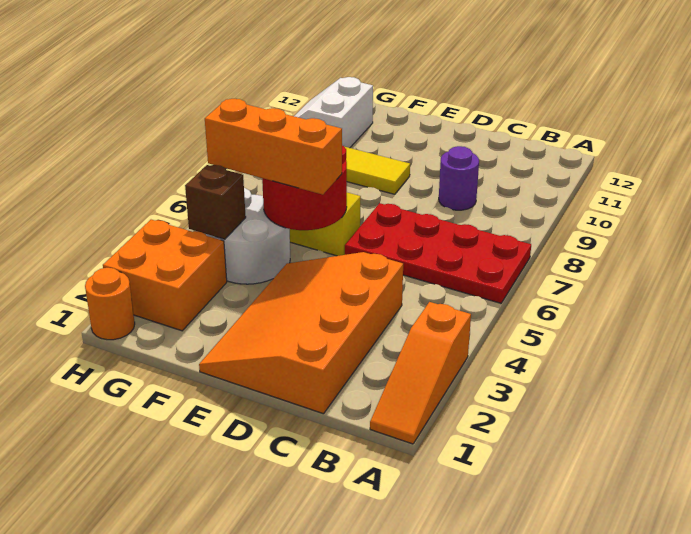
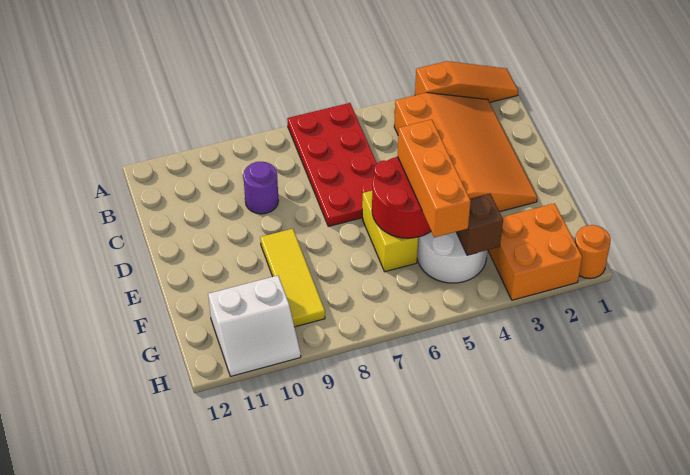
orange slope C1:E4 level 1 top C -> orange slope B2:E4 level 1 top 4

